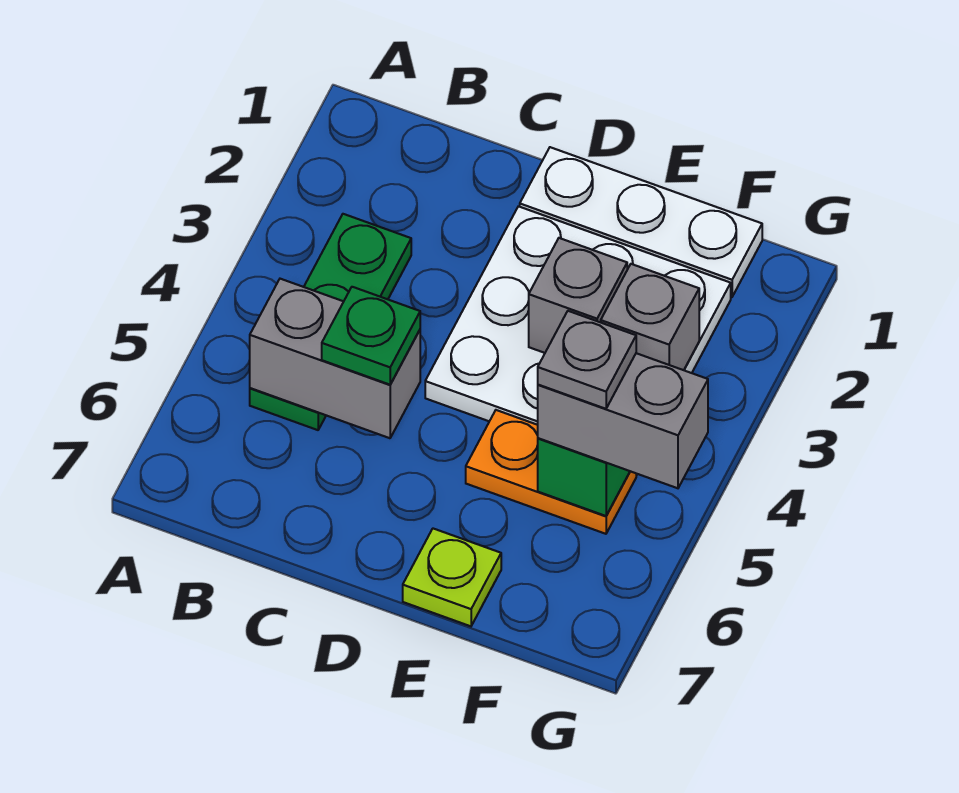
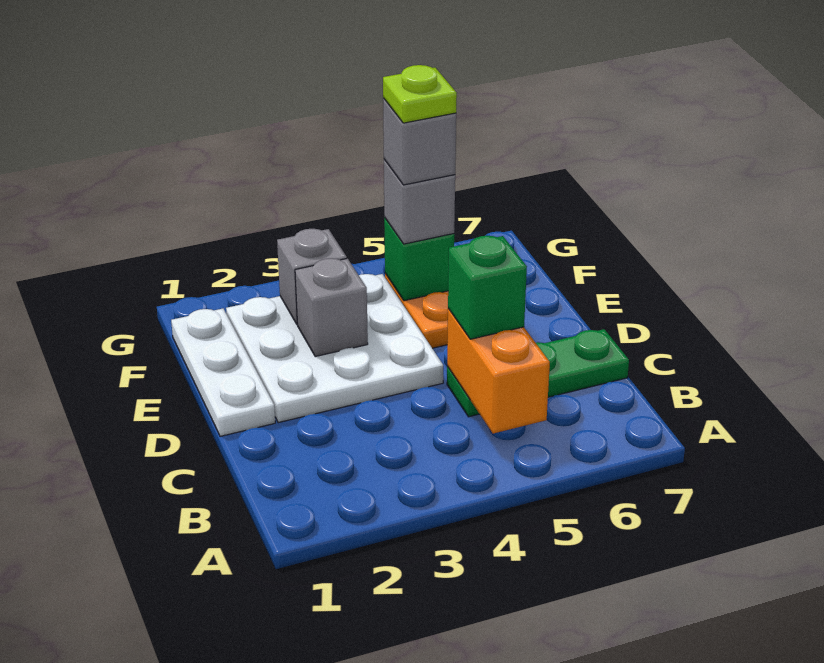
green plate B3:B5 level 1 -> green plate C5:C7 level 1
grey brick B5:C5 level 2 -> orange brick B5:C5 level 2
green plate C5 level 3 -> green brick C5 level 3
lime plate E7 level 1 -> lime plate F5 level 5
grey brick F5:G5 level 3 -> grey brick F5 level 3
grey plate F5 level 4 -> grey brick F5 level 4

